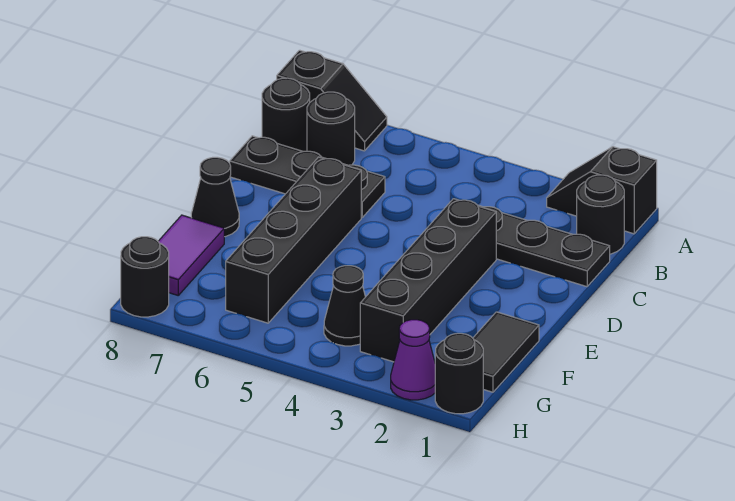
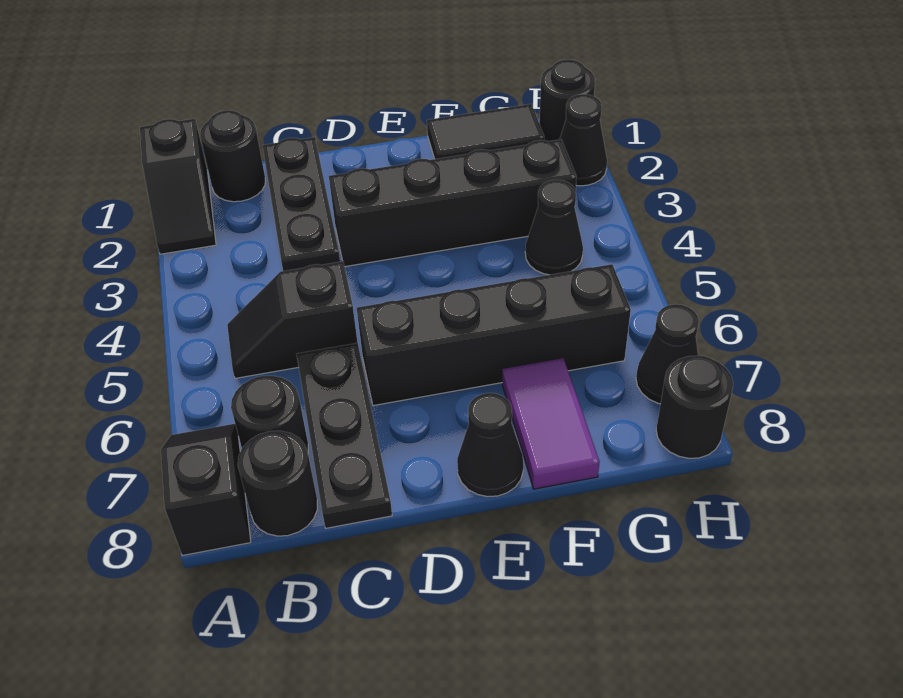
none -> black slope B5:C5 level 1 top C
purple tile F8:G8 level 1 -> purple tile F7:F8 level 1
purple cone H2 level 1 -> black cone H2 level 1
none -> black cone H7 level 1

